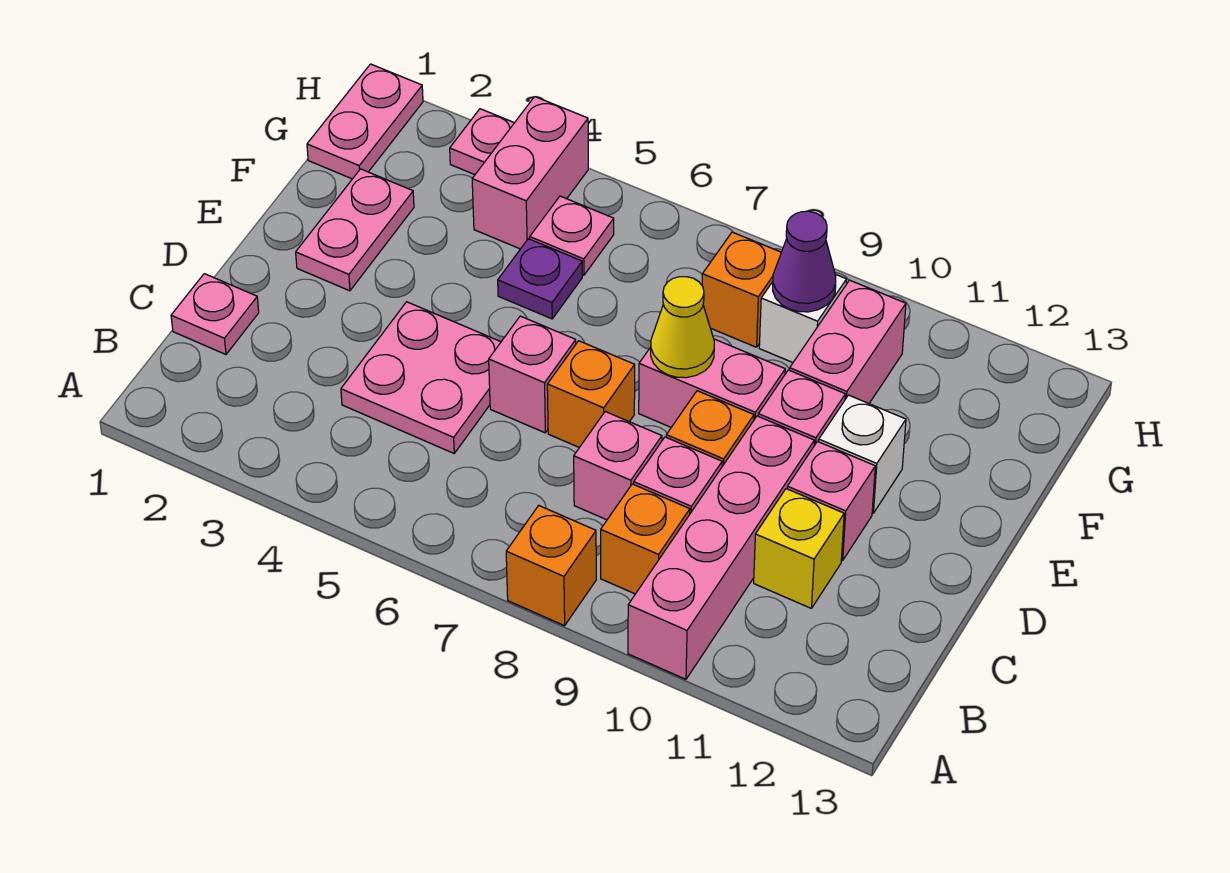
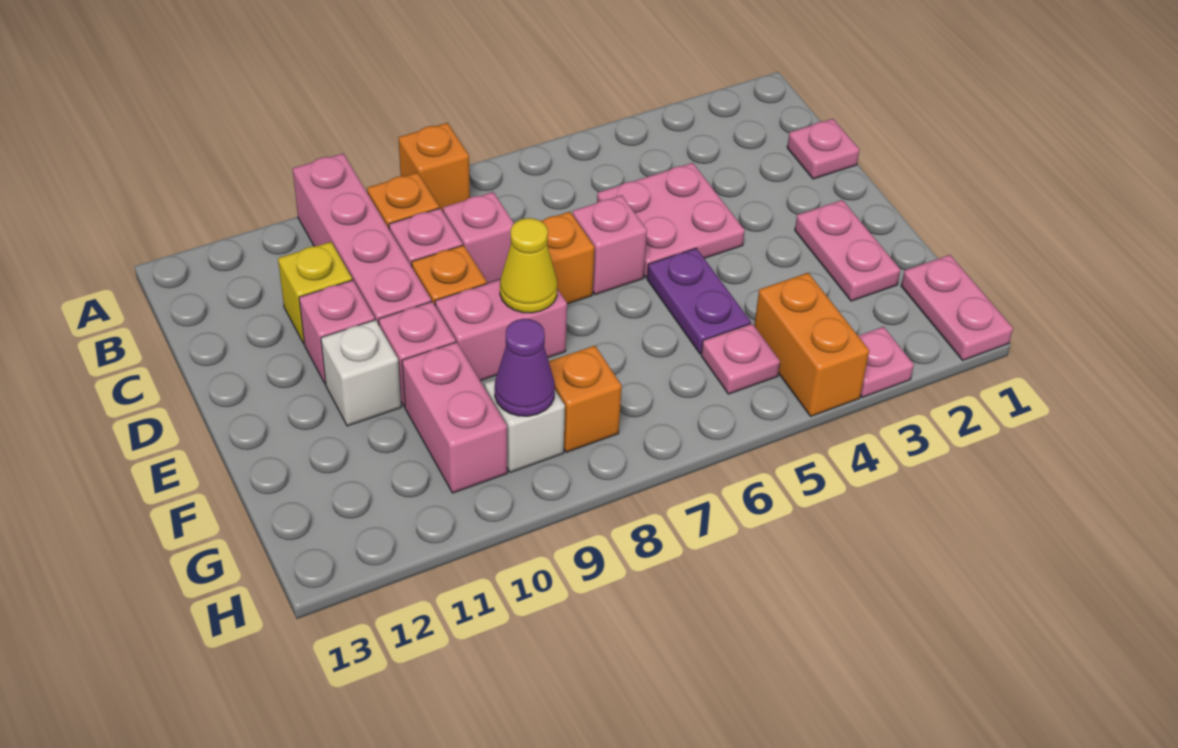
purple plate F5 level 1 -> purple plate E5:F5 level 1
pink brick G4:H4 level 1 -> orange brick G4:H4 level 1

